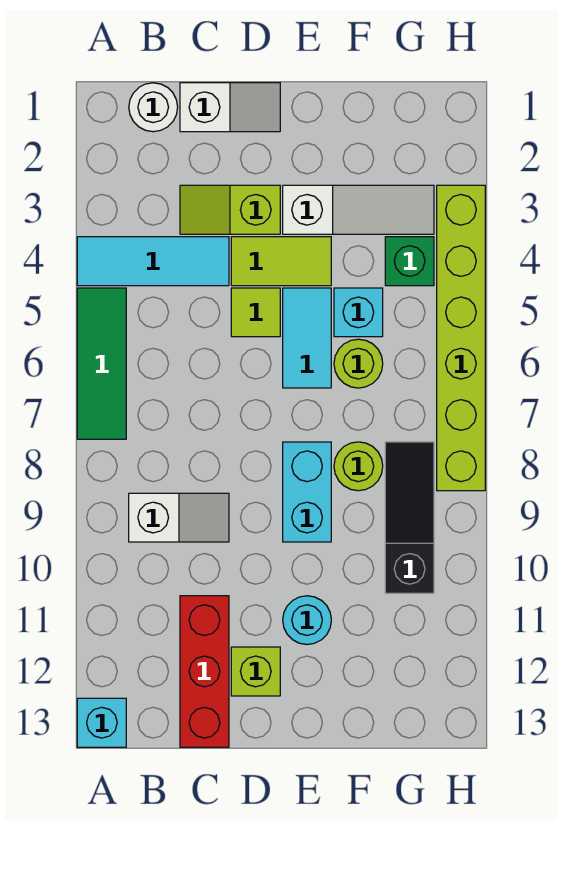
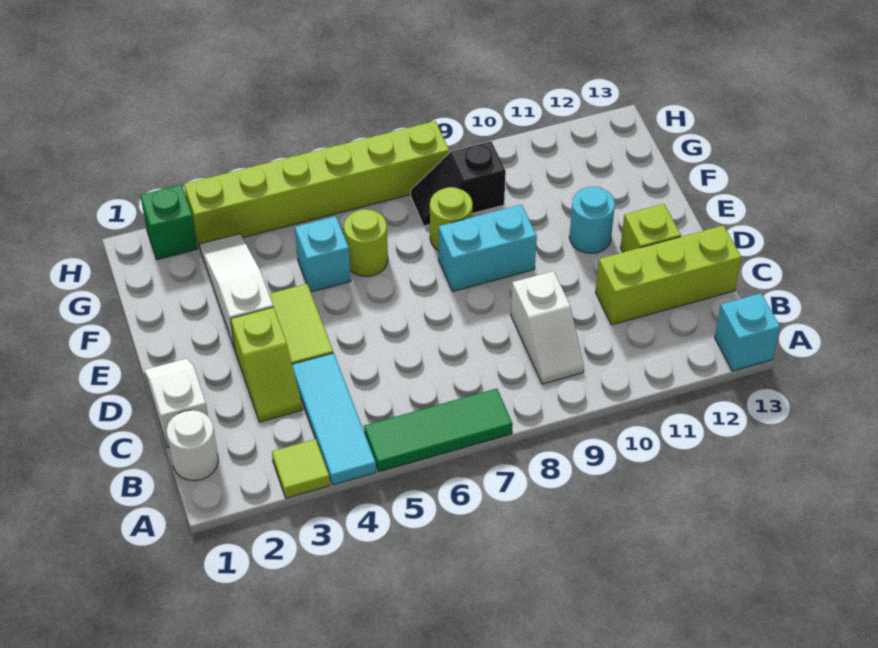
white slope B9:C9 level 1 top B -> white slope B9:C9 level 1 top C
red brick C11:C13 level 1 -> lime brick C11:C13 level 1
lime tile D5 level 1 -> lime tile A3 level 1
cyan tile E5:E6 level 1 -> none
green brick G4 level 1 -> green brick H2 level 1
black slope G8:G10 level 1 top 10 -> black slope G8:G9 level 1 top 9

